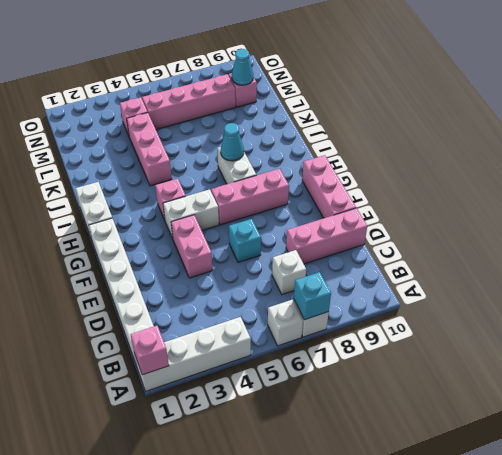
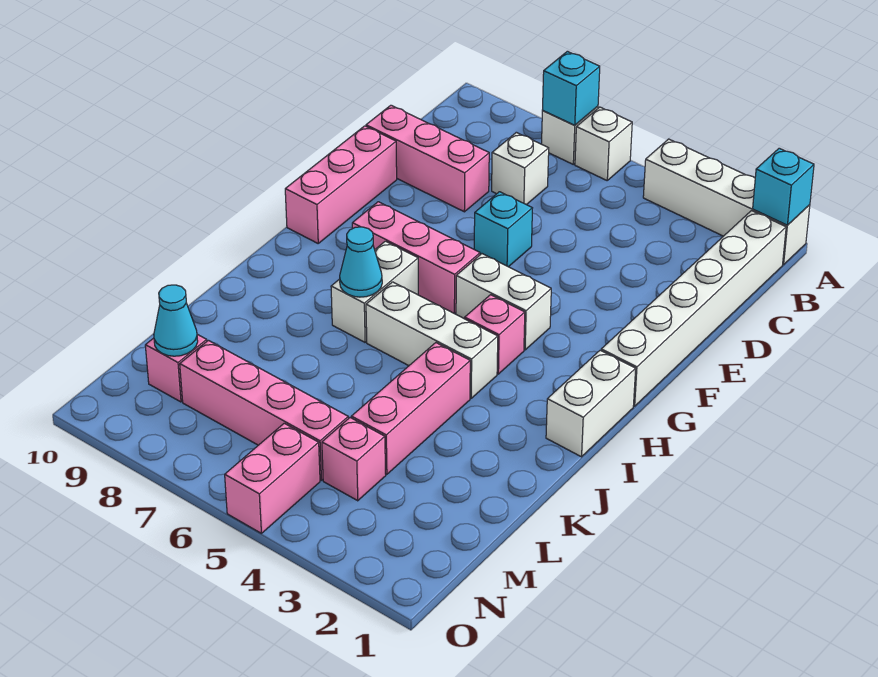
pink brick A1 level 2 -> cyan brick A1 level 2
pink brick E4:F4 level 1 -> pink brick N5:O5 level 1
none -> white brick I4:I6 level 1

